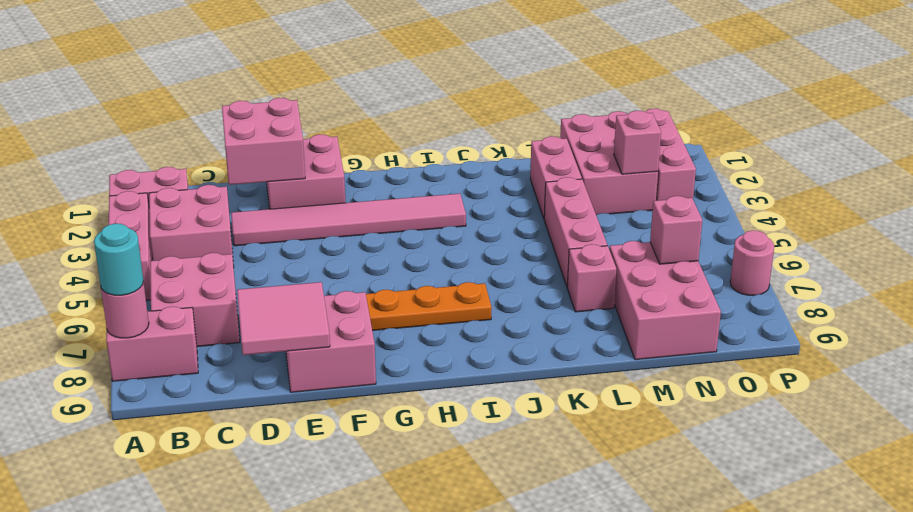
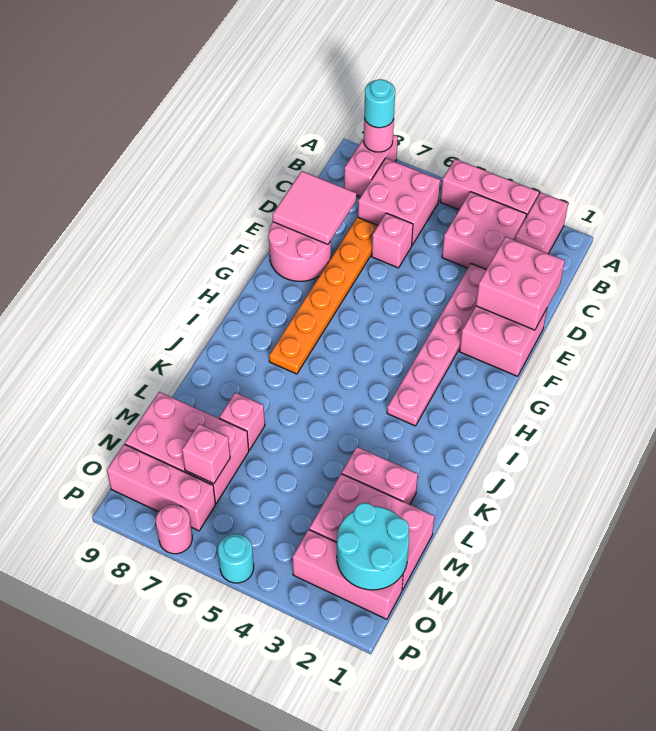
pink tile D3:I3 level 1 -> pink plate D3:I3 level 1
pink brick E8:F9 level 1 -> pink round brick E8:F9 level 1
pink brick L4:L6 level 1 -> pink brick O7:O9 level 1
none -> cyan round brick N1:O2 level 2
pink brick N3 level 2 -> pink brick D6 level 1
none -> cyan round brick P5 level 1

